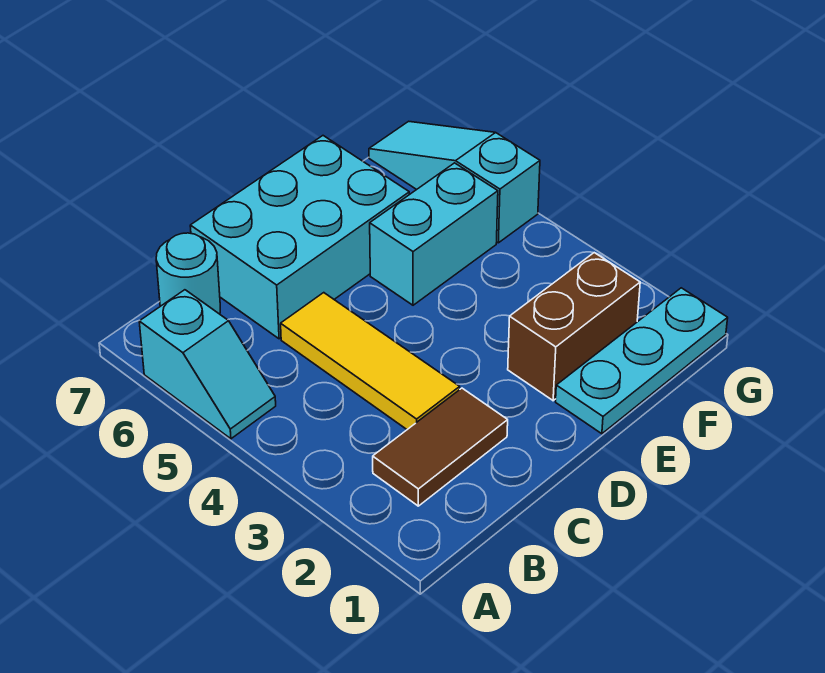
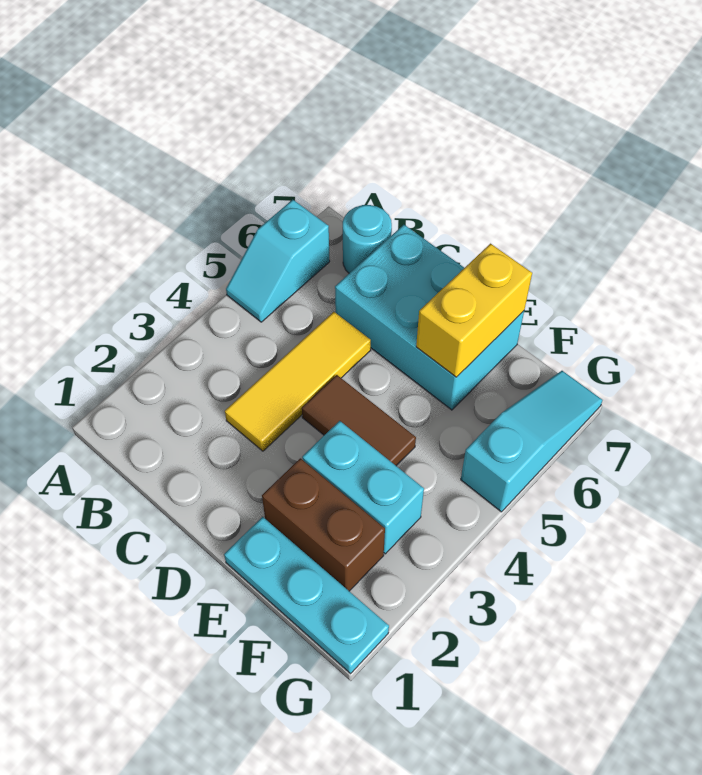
brown tile B2:C2 level 1 -> brown tile D4:E4 level 1
cyan brick E5:F5 level 1 -> cyan brick E3:F3 level 1
none -> yellow brick E6:E7 level 2

